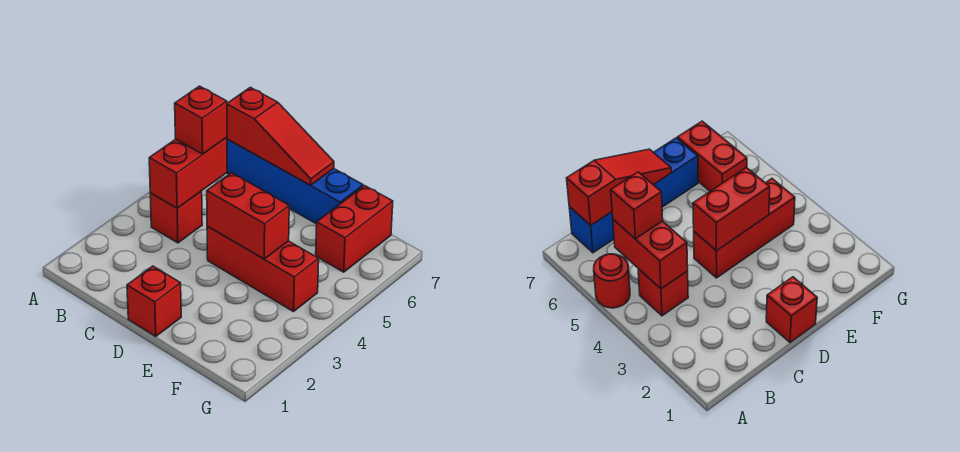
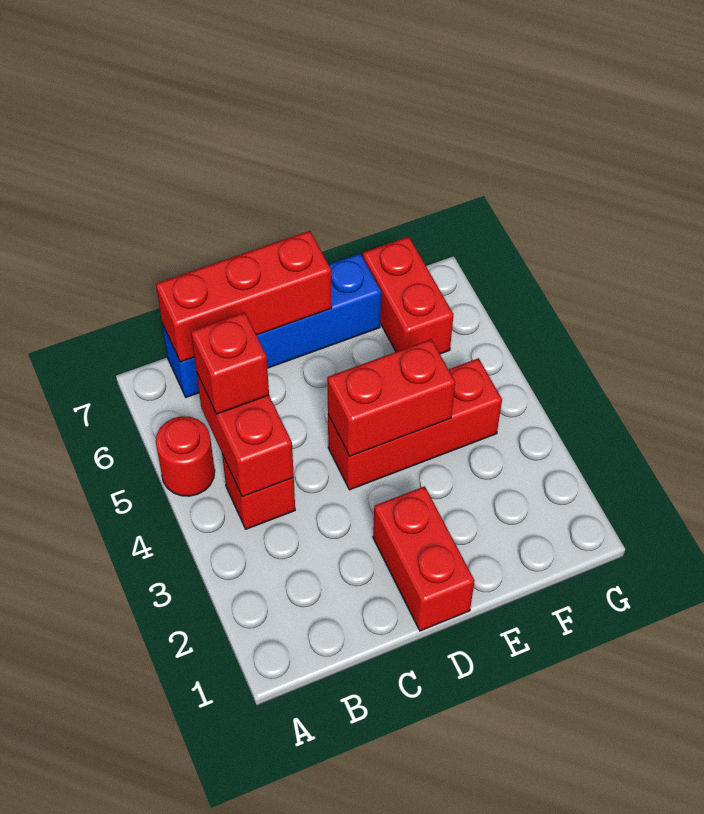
red slope B7:D7 level 2 top B -> red brick B7:D7 level 2
red brick D1 level 1 -> red brick D1:D2 level 1

